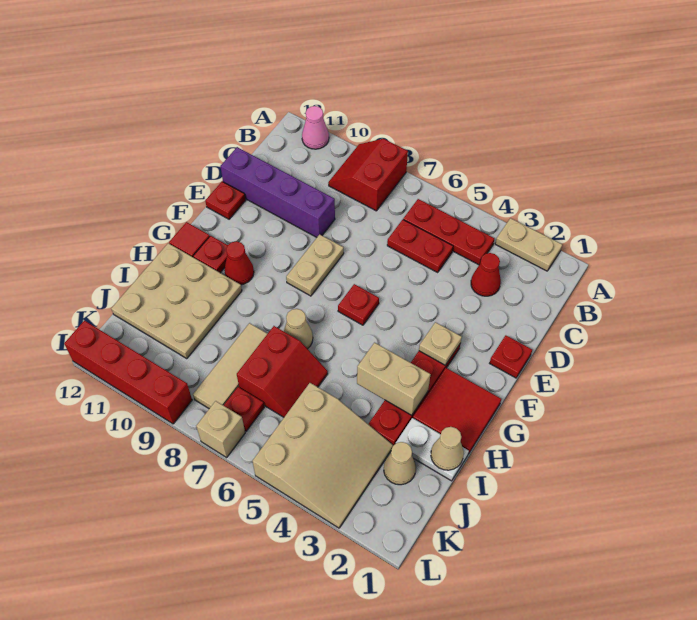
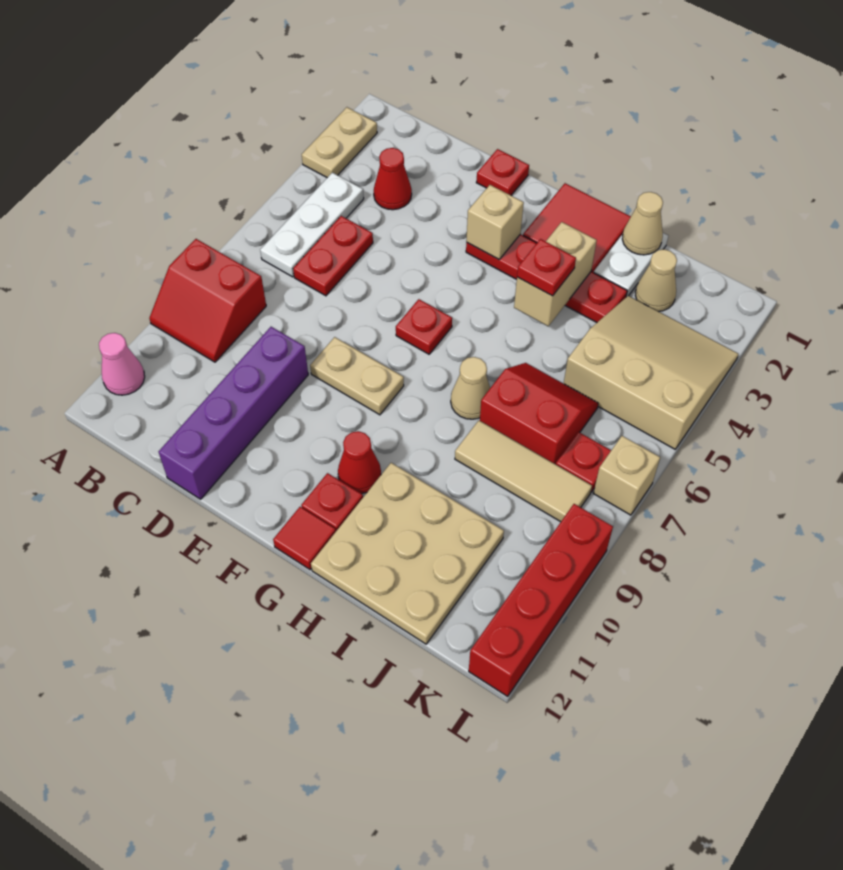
red plate B4:B6 level 1 -> white plate B4:B6 level 1
red plate E12 level 1 -> red plate H4 level 3
tan plate F3 level 2 -> tan brick F3 level 2

